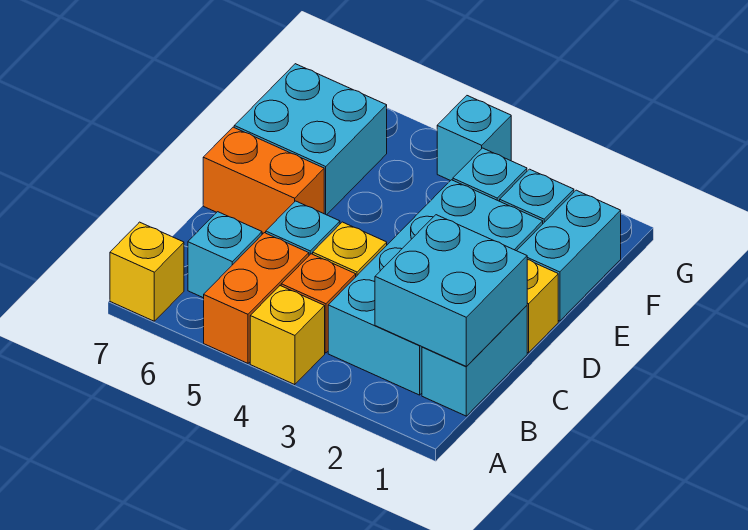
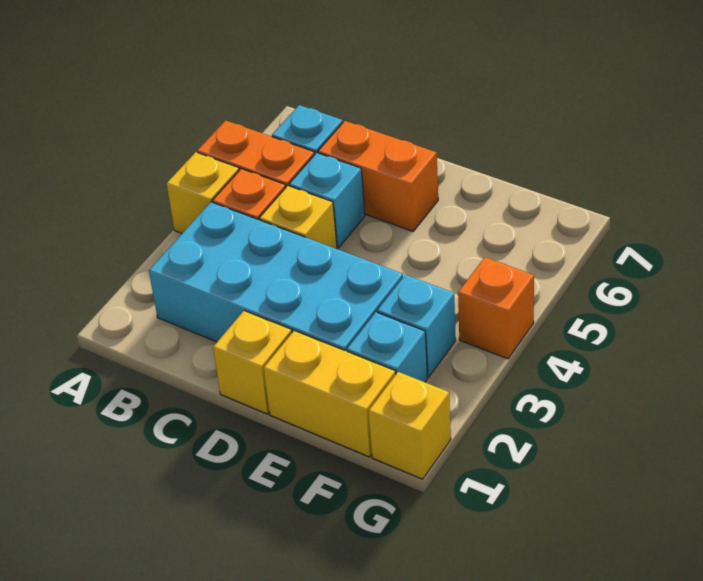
yellow brick A7 level 1 -> yellow brick G1 level 1
cyan brick B1:C1 level 1 -> none
cyan brick B1:C2 level 2 -> none
orange brick D6:D7 level 1 -> orange brick C6:D6 level 1
cyan brick E1:F1 level 1 -> yellow brick E1:F1 level 1
cyan brick E6:F7 level 1 -> none
cyan brick G4 level 1 -> orange brick G4 level 1

